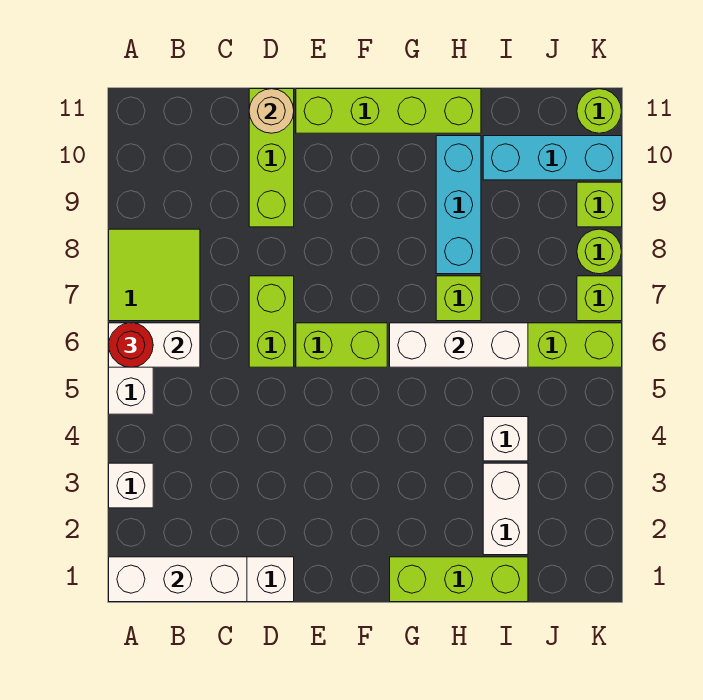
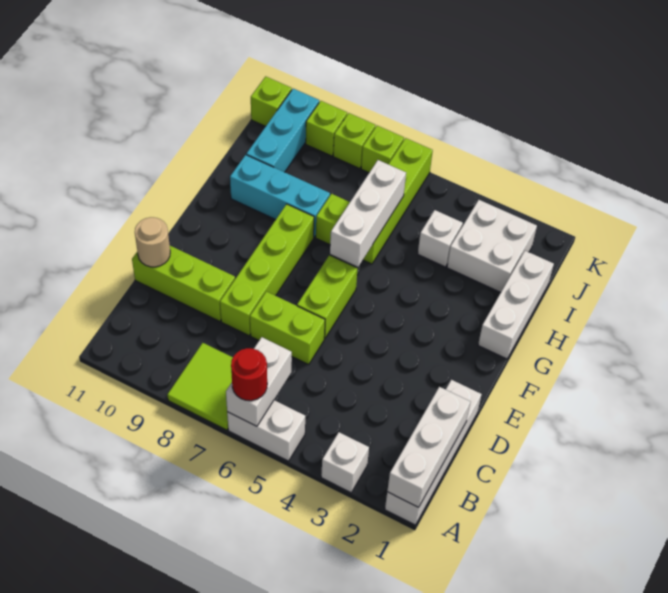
lime brick E11:H11 level 1 -> lime brick D8:G8 level 1
lime brick G1:I1 level 1 -> white brick G1:I1 level 1
white brick I2:I3 level 1 -> white brick I2:J3 level 1
lime round brick K8 level 1 -> lime brick K8 level 1
lime round brick K11 level 1 -> lime brick K11 level 1

